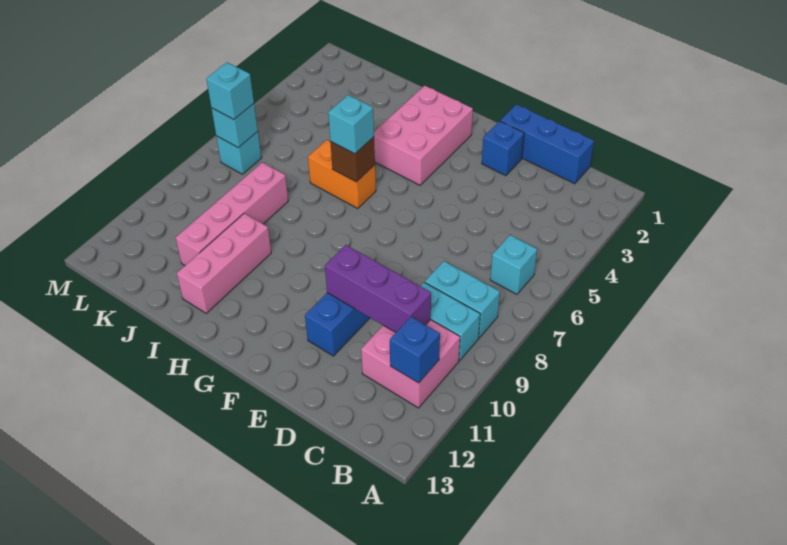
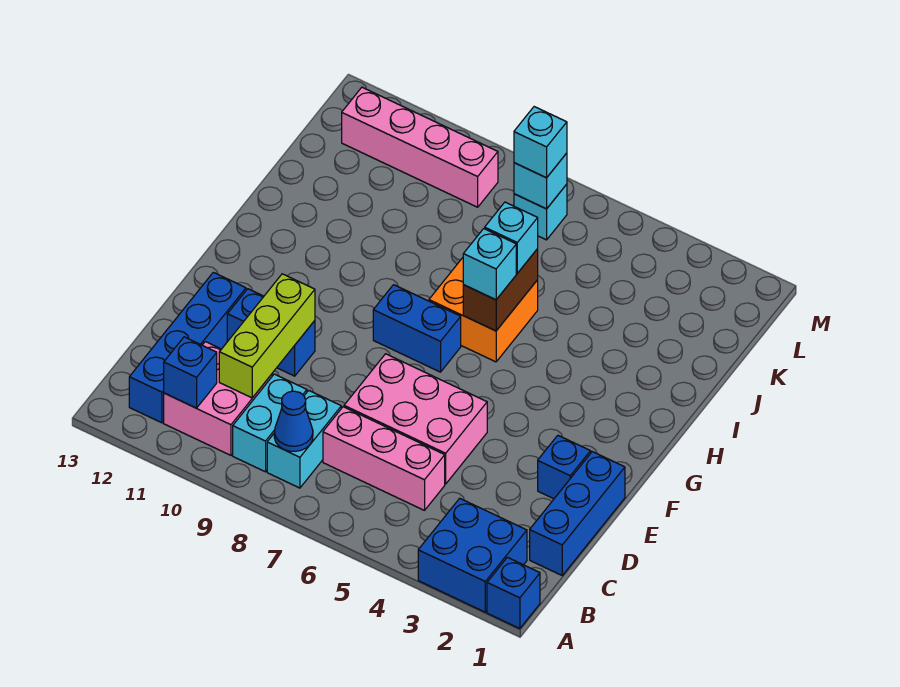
none -> blue brick A1 level 1
none -> blue brick A2:B3 level 1
cyan brick B6 level 1 -> cyan brick I6 level 3
none -> blue cone B8 level 2
none -> blue brick B12:E12 level 1
purple brick C10:E10 level 2 -> lime brick C10:E10 level 2
pink brick G2:H4 level 1 -> pink brick D5:E7 level 1
none -> blue brick G7:G8 level 1
orange brick H6:I6 level 1 -> orange brick H6:I7 level 1
brown brick H6 level 2 -> brown brick H6:I6 level 2
pink brick I10:I12 level 1 -> pink brick C5:C7 level 1
pink brick J8:J11 level 1 -> pink brick L9:L12 level 1

